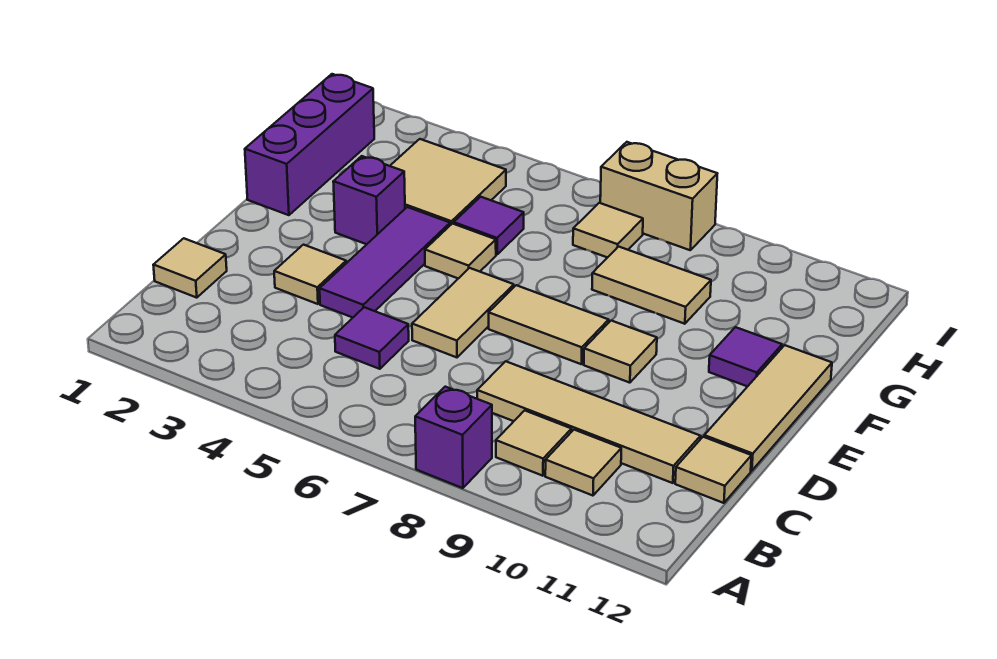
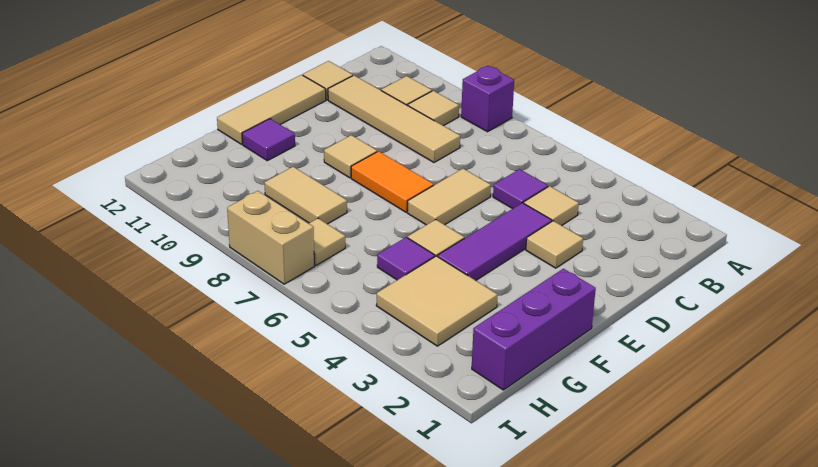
tan tile C1 level 1 -> tan tile C4 level 1
tan tile E7:E8 level 1 -> orange tile E7:E8 level 1
purple brick F3 level 1 -> none

